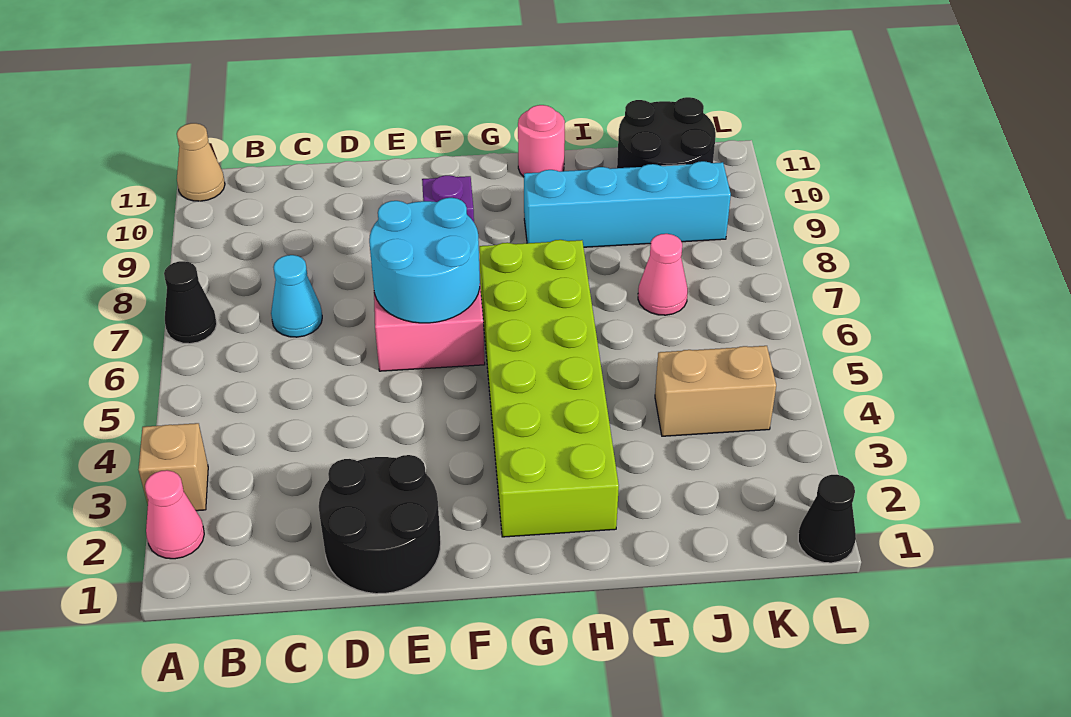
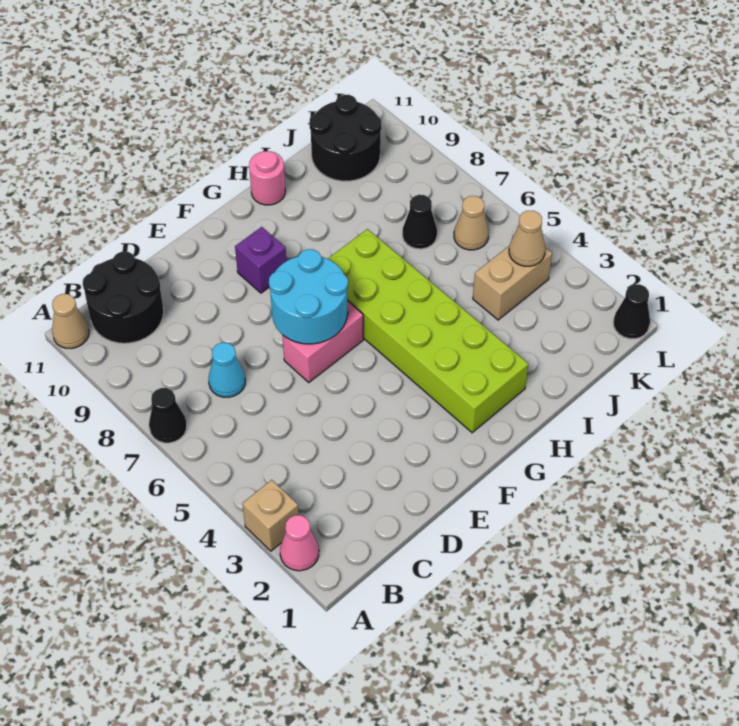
black round brick D1:E2 level 1 -> black round brick B10:C11 level 1
cyan brick H9:K9 level 1 -> none
pink cone J7 level 1 -> black cone J7 level 1
none -> tan cone K4 level 2
none -> tan cone K6 level 1

